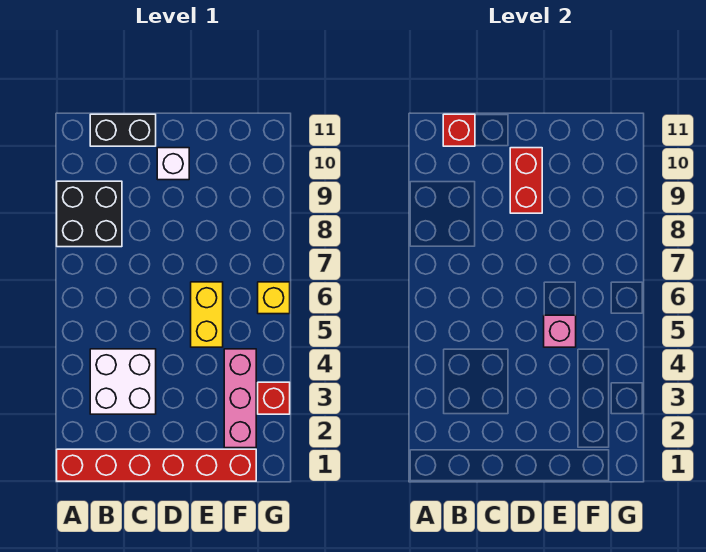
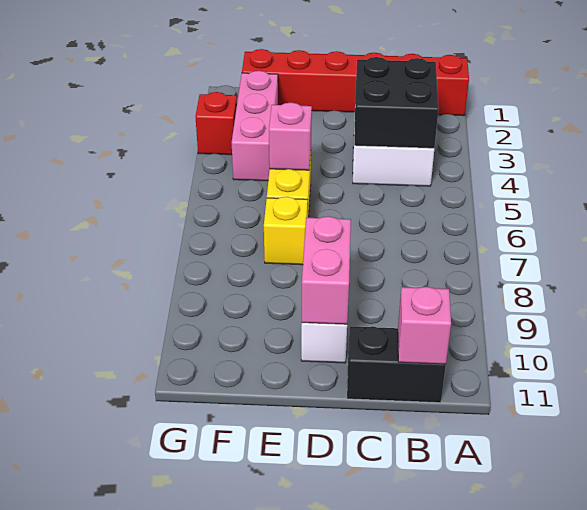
black brick A8:B9 level 1 -> black brick B3:C4 level 2
red brick B11 level 2 -> pink brick B11 level 2
red brick D9:D10 level 2 -> pink brick D9:D10 level 2
yellow brick G6 level 1 -> yellow brick E7 level 1

